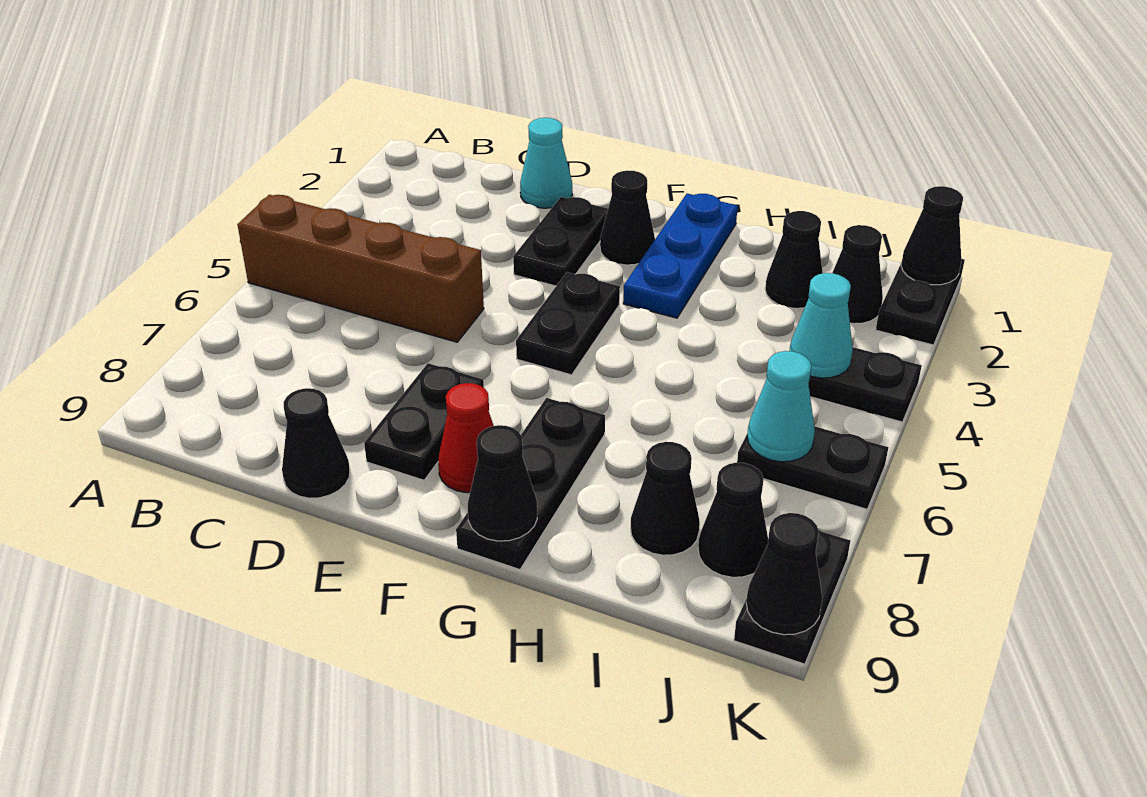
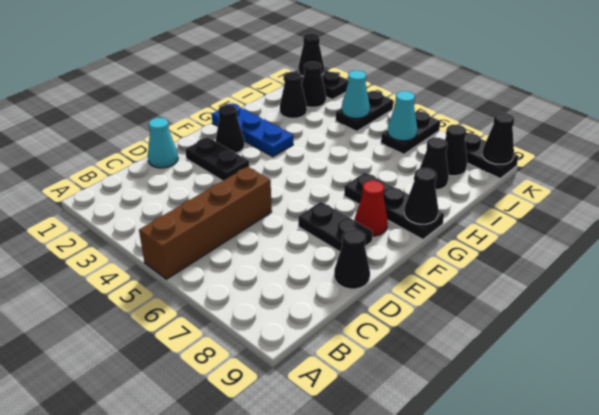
black plate F4:F5 level 1 -> none

